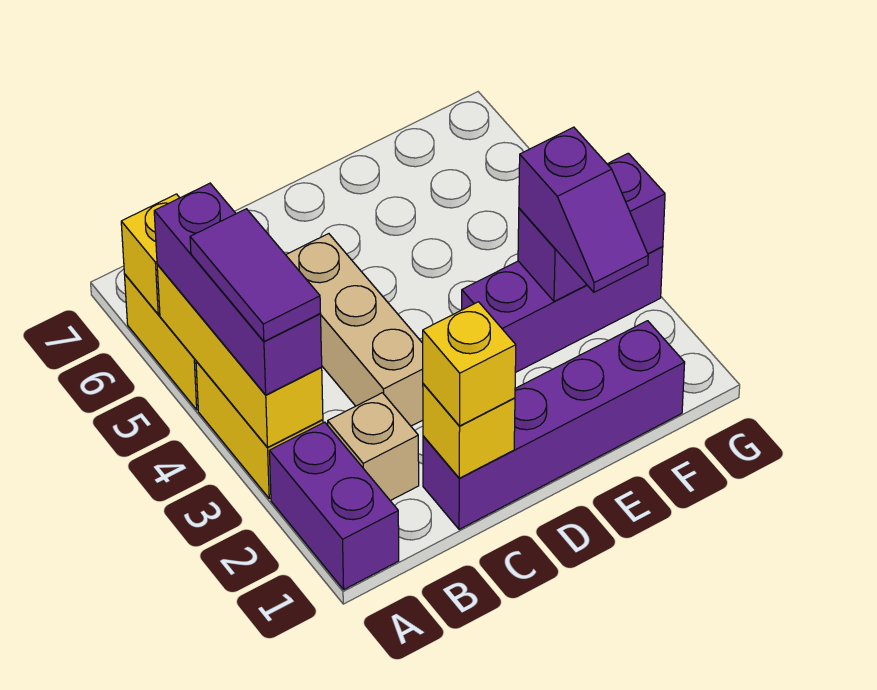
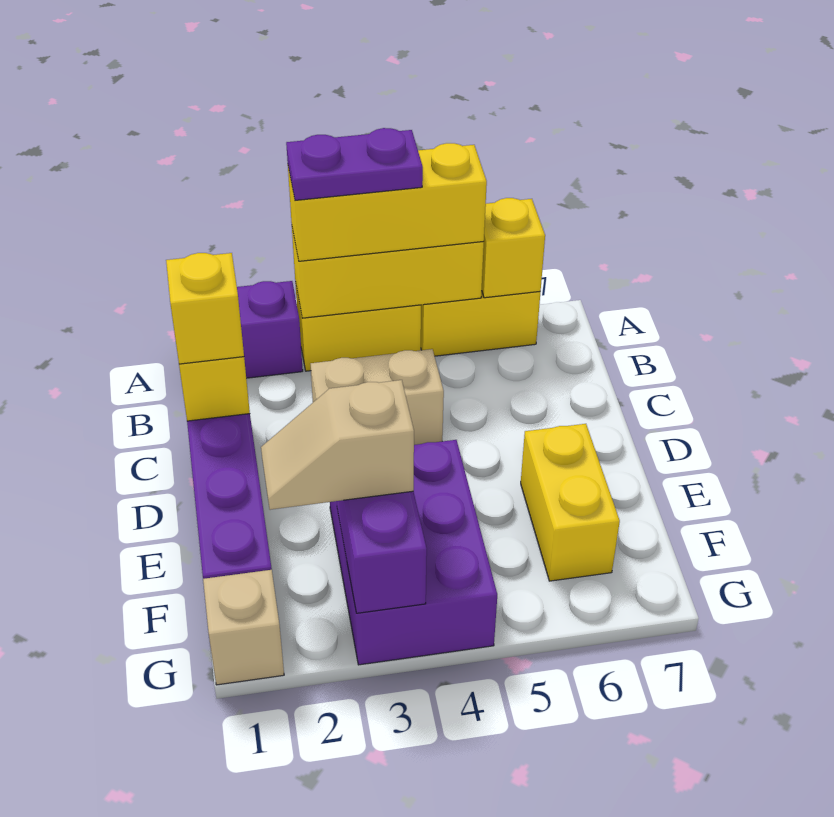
purple brick A3:A5 level 3 -> yellow brick A3:A5 level 3
purple tile A3:A4 level 4 -> purple plate A3:A4 level 4
tan brick B2 level 1 -> tan brick G1 level 1
tan brick C3:C5 level 1 -> tan brick C3:C4 level 1
purple brick E3:G3 level 1 -> purple brick E3:G4 level 1
none -> yellow brick E6:F6 level 1
purple slope F2:F3 level 3 top 3 -> tan slope F2:F3 level 3 top 3

